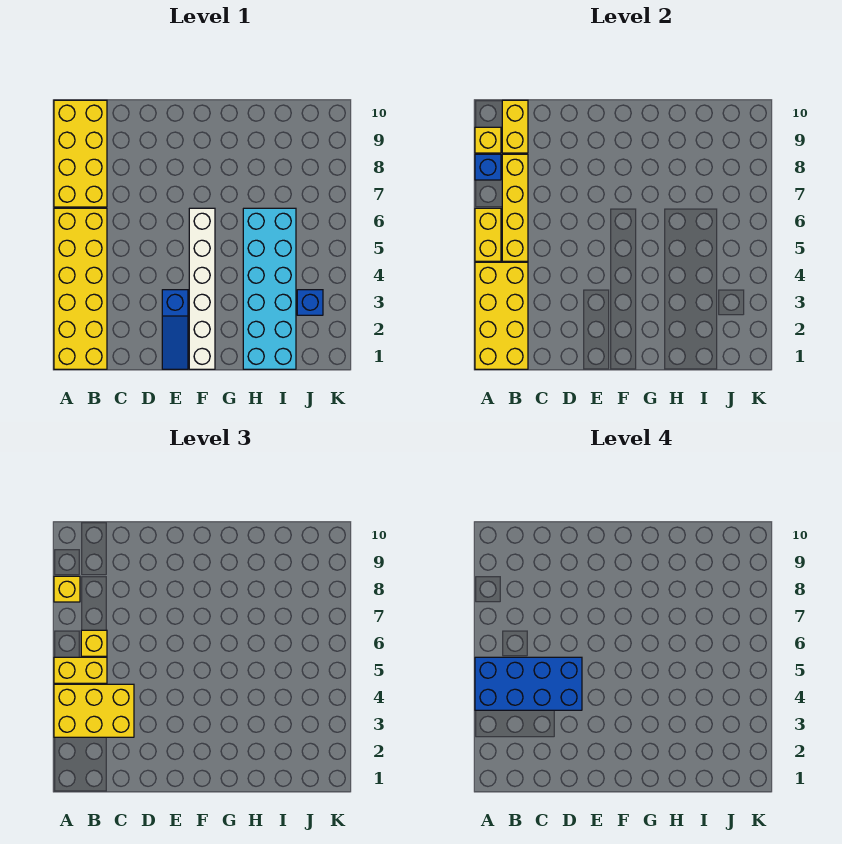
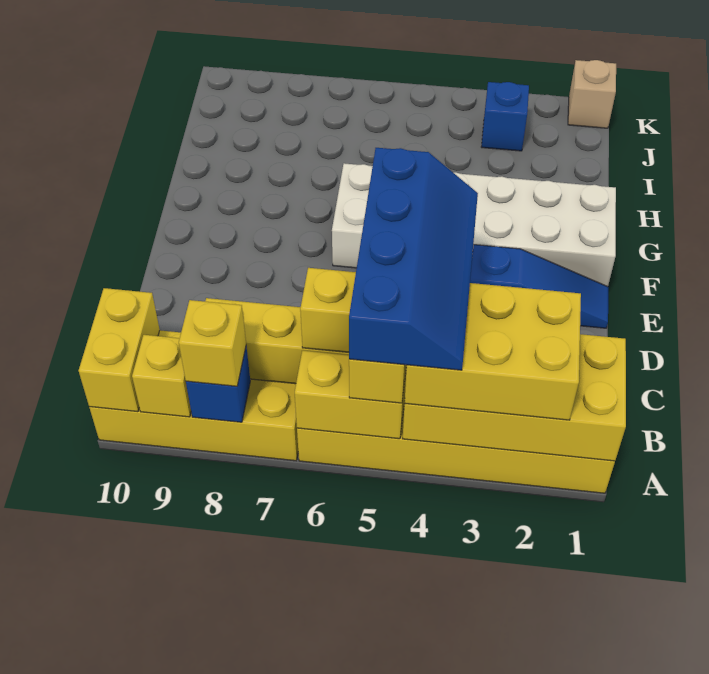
yellow brick A3:C4 level 3 -> yellow brick A2:B4 level 3
blue brick A4:D5 level 4 -> blue slope A4:D5 level 4 top 5
yellow brick B9:B10 level 2 -> yellow brick A10:B10 level 2
white brick F1:F6 level 1 -> white brick F1:G6 level 1
cyan brick H1:I6 level 1 -> none
none -> tan brick K1 level 1

